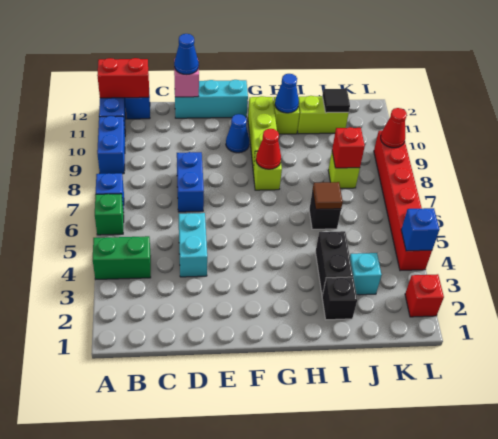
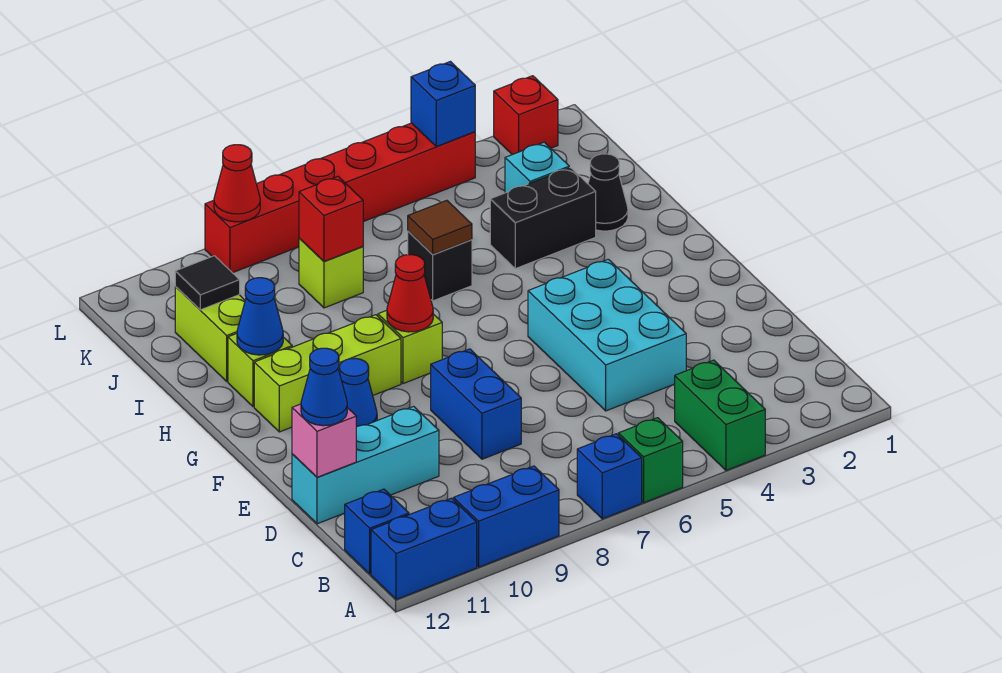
red brick A12:B12 level 2 -> none
cyan brick D4:D5 level 1 -> cyan brick D4:F5 level 1
blue brick D7:D8 level 1 -> blue brick D8:E8 level 1
cyan brick D12:F12 level 1 -> cyan brick D10:D12 level 1
black brick I2 level 1 -> black cone I2 level 1

